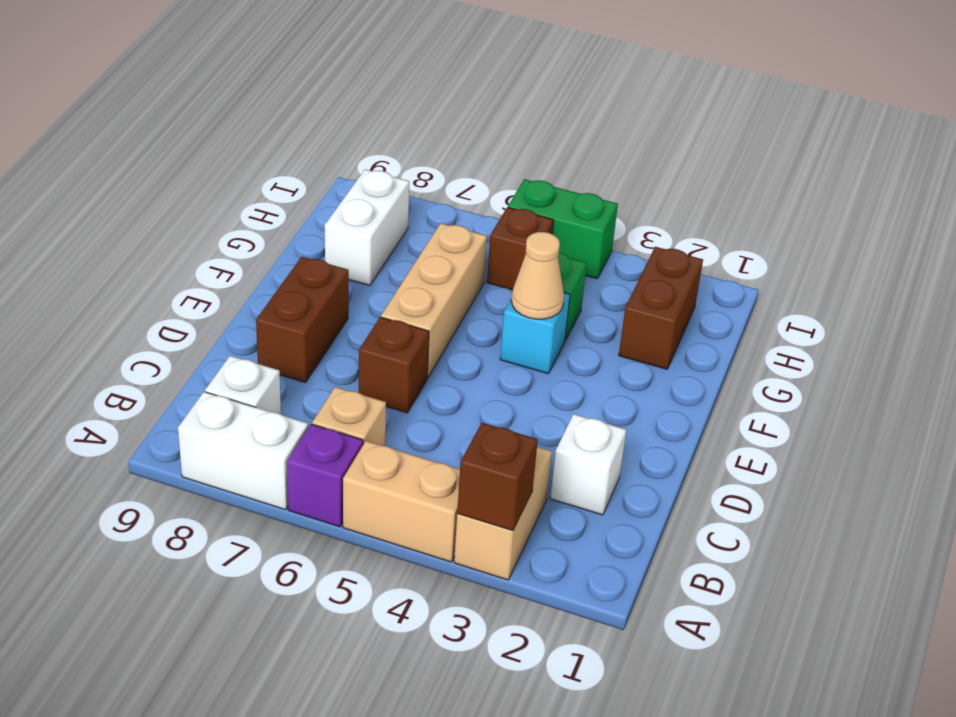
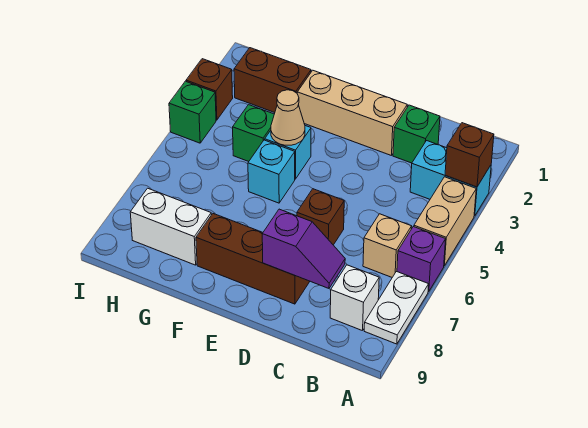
tan brick A3:B3 level 1 -> cyan brick A3:B3 level 1
white brick A7:A8 level 1 -> white plate A7:A8 level 1
white brick C2 level 1 -> green brick C2 level 1
none -> purple slope C8:D8 level 2 top D
brown brick D8:E8 level 1 -> brown brick D8:F8 level 1
tan brick E6:G6 level 1 -> tan brick D2:F2 level 1
none -> cyan brick F5 level 1
brown brick H5 level 1 -> brown brick I3 level 1
green brick I4:I5 level 1 -> green brick I4 level 1

